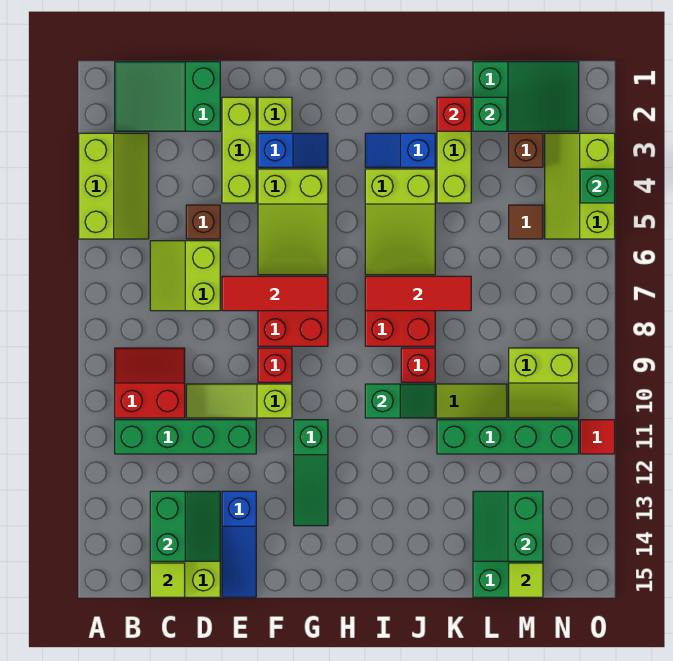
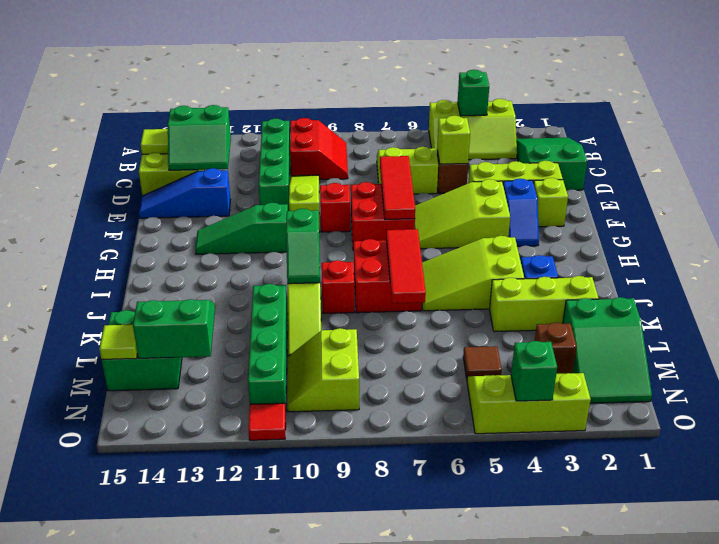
none -> lime brick D5 level 2
red brick K2 level 2 -> none
green brick L2 level 2 -> green brick A4 level 2

